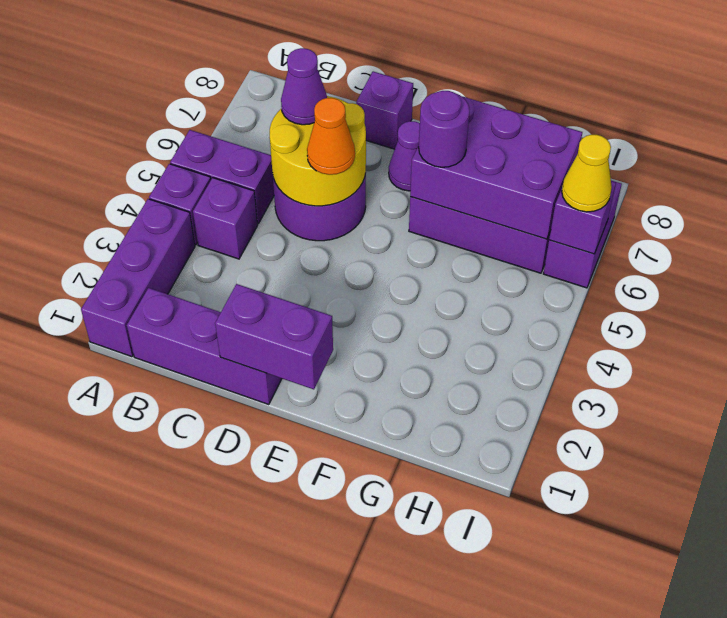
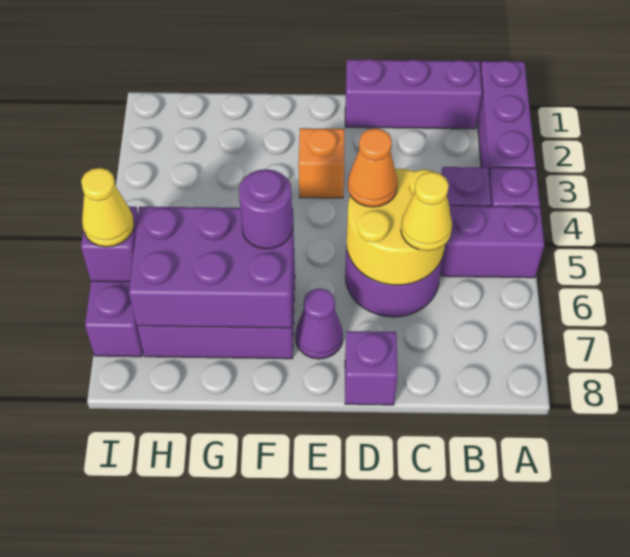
purple cone C6 level 3 -> yellow cone C6 level 3
purple brick D1:E1 level 2 -> none
none -> orange brick E3 level 1

